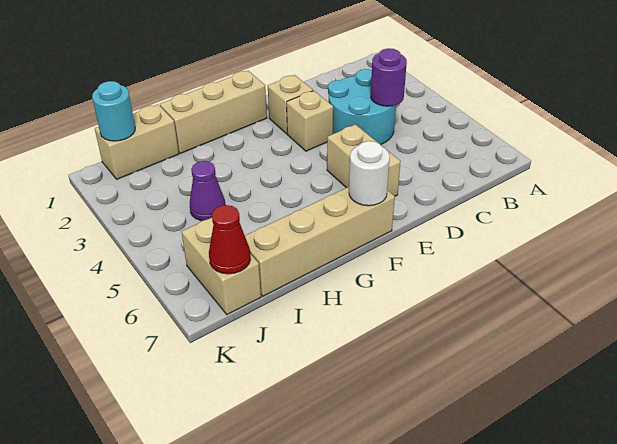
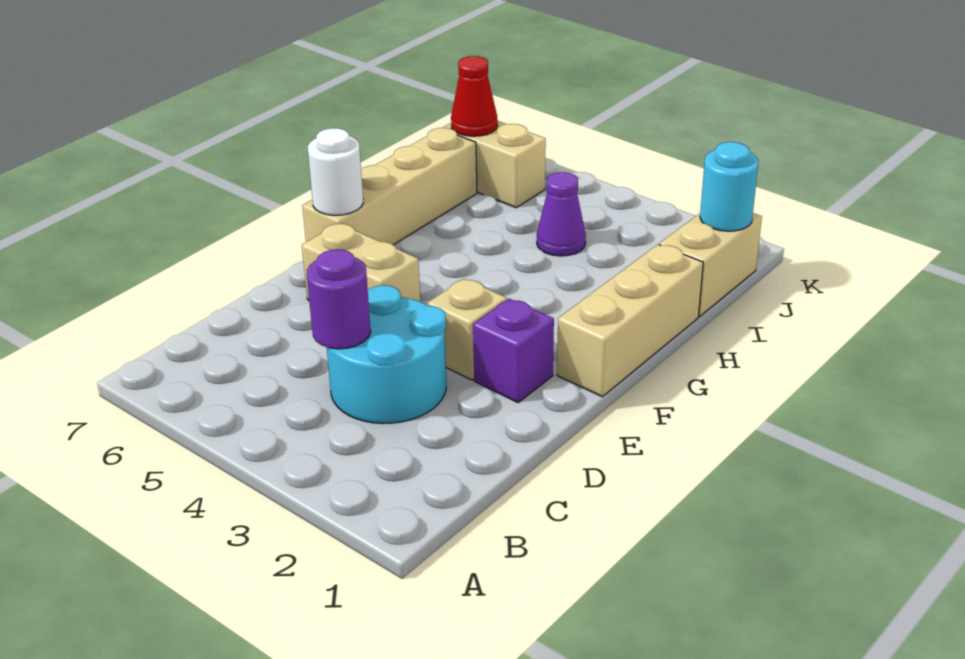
tan brick E2 level 1 -> purple brick E2 level 1

